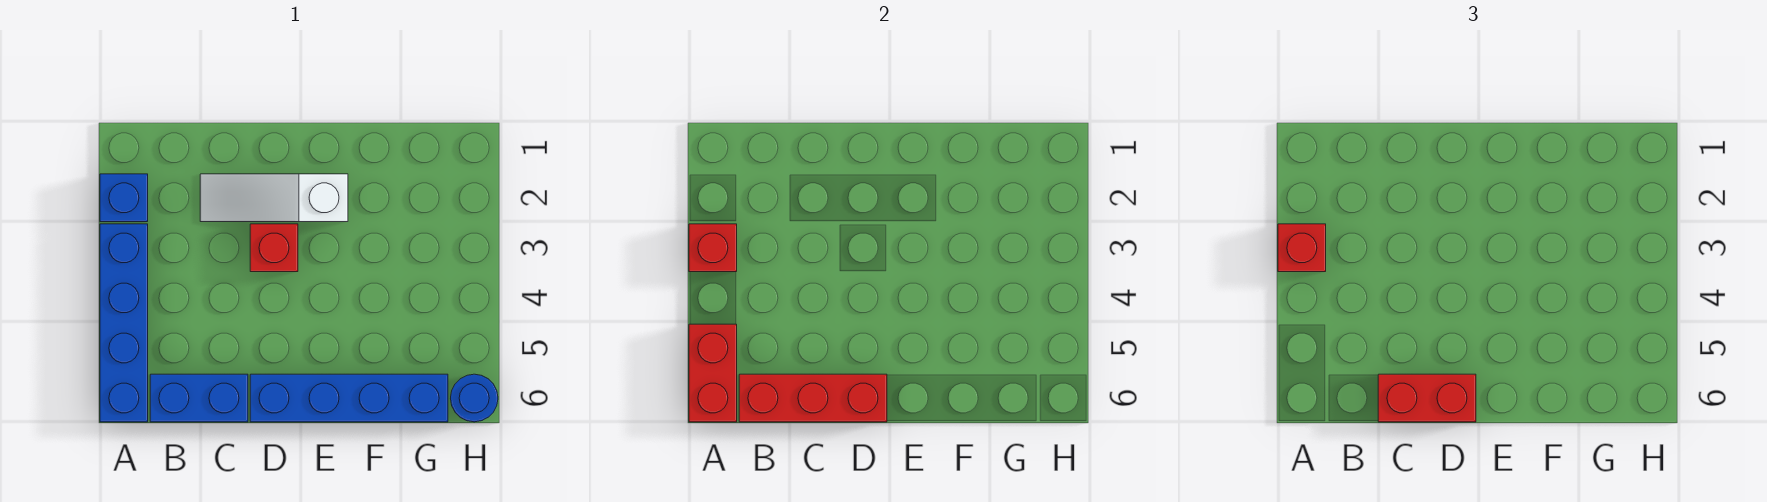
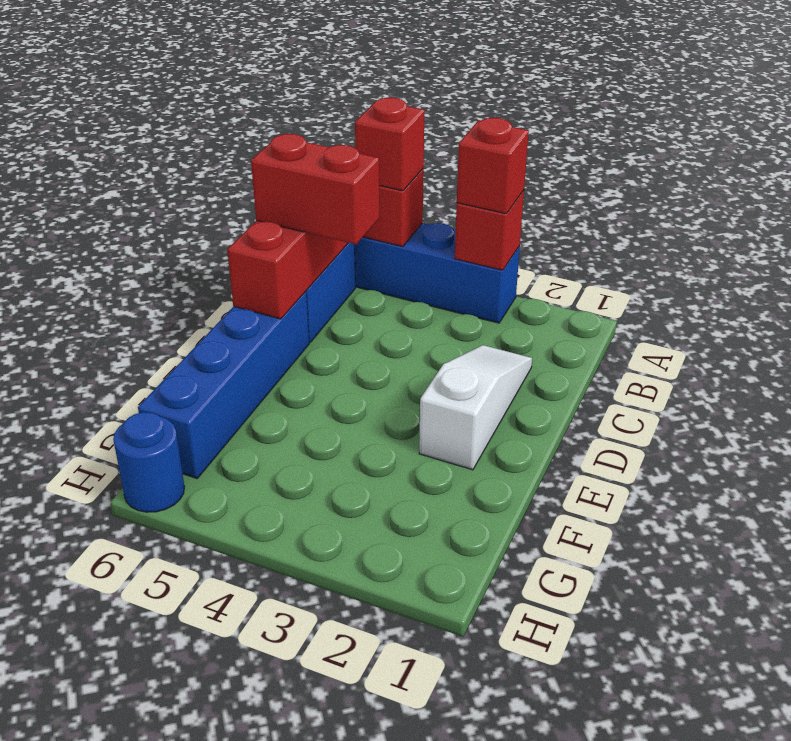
blue brick A2 level 1 -> none
red brick C6:D6 level 3 -> red brick C5:C6 level 3
red brick D3 level 1 -> red brick A5 level 3

